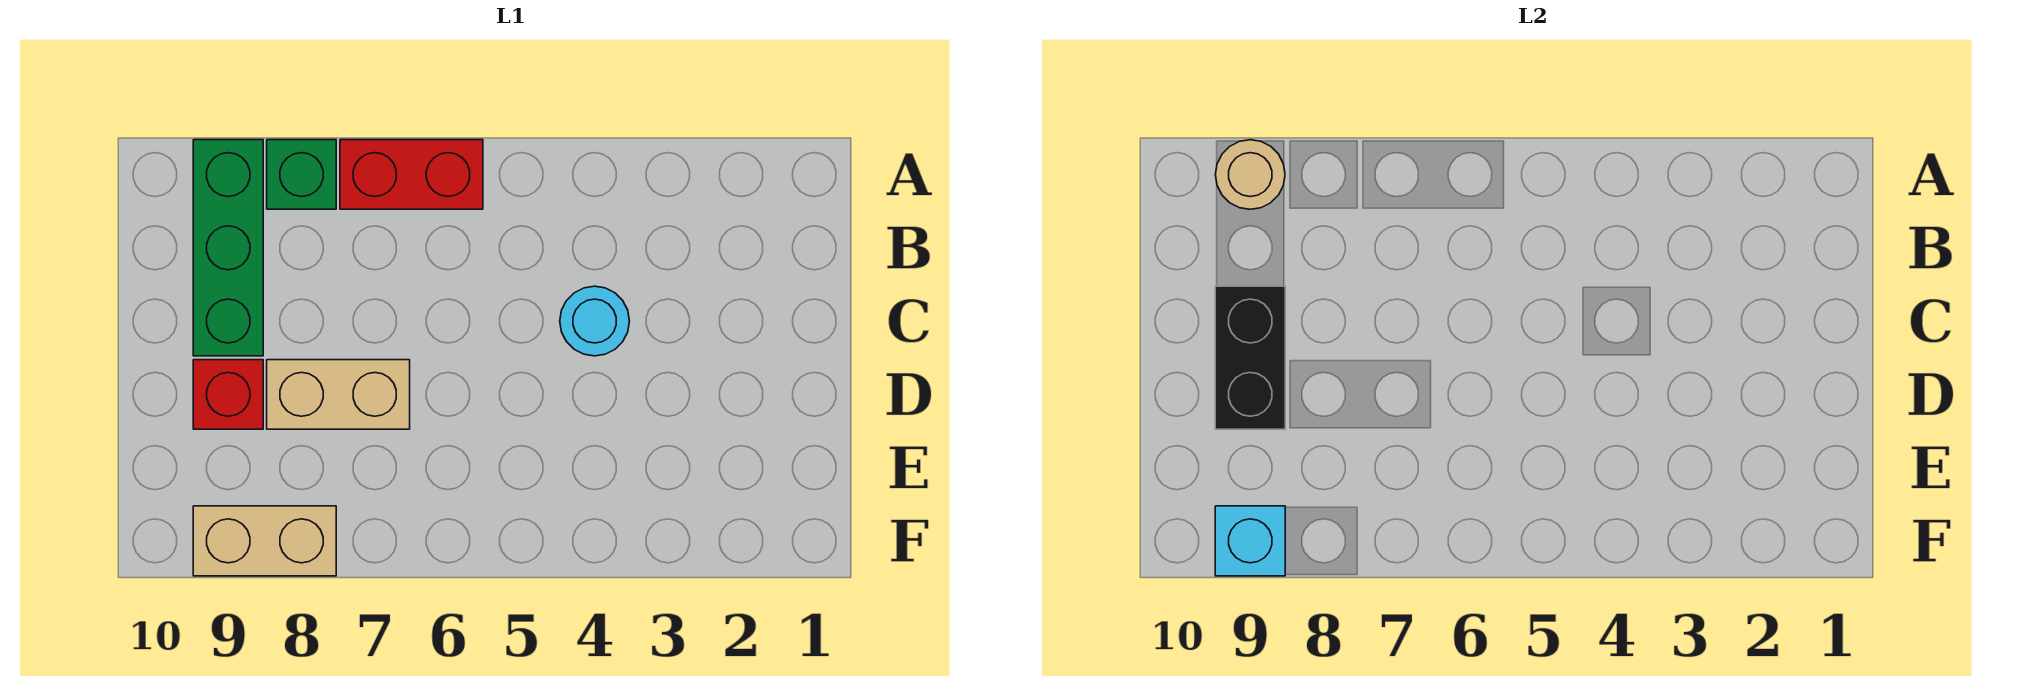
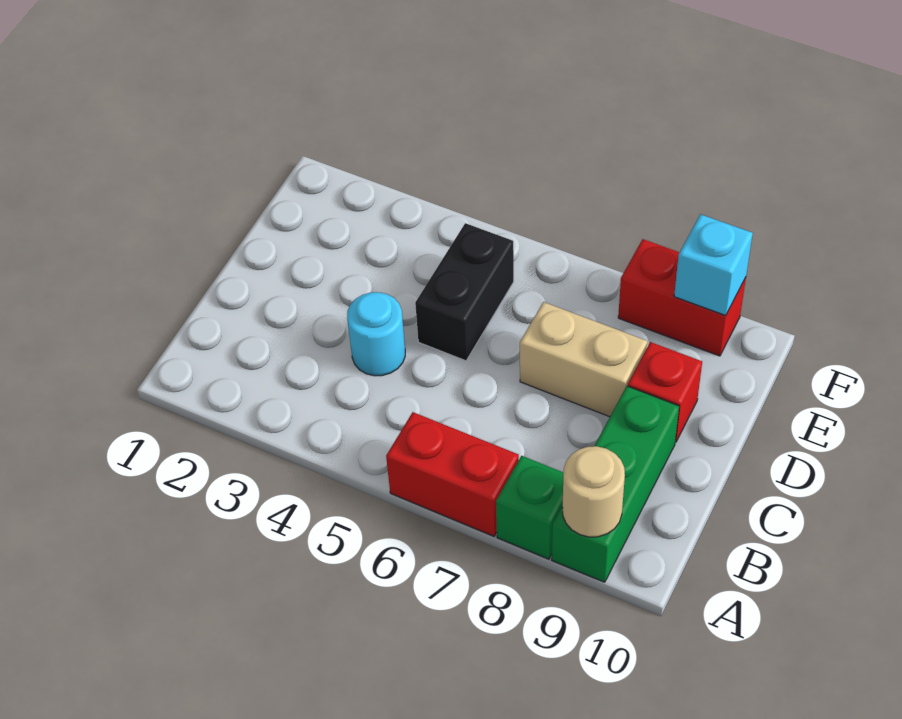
black brick C9:D9 level 2 -> black brick D5:E5 level 1
tan brick F8:F9 level 1 -> red brick F8:F9 level 1

